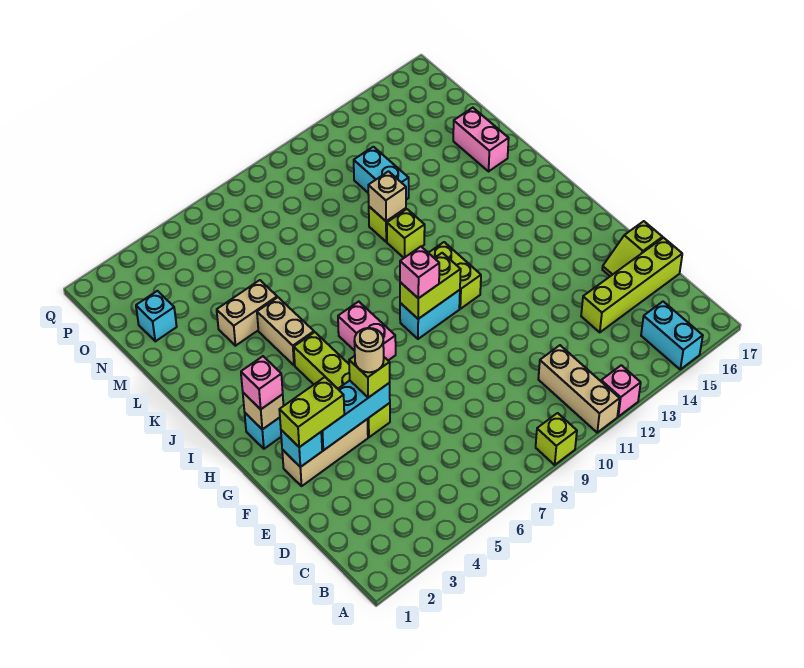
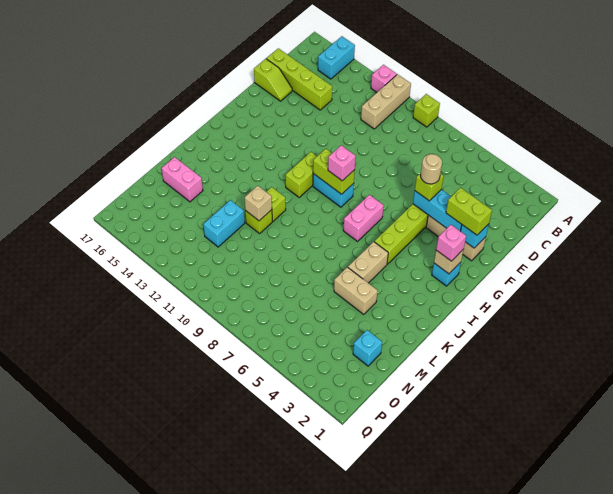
pink brick L16:M16 level 1 -> pink brick M15:M16 level 1

